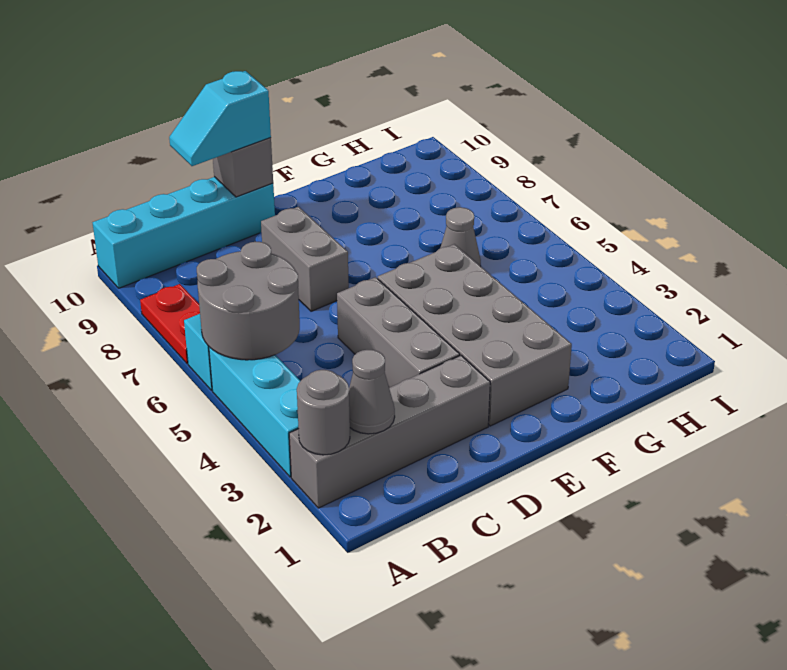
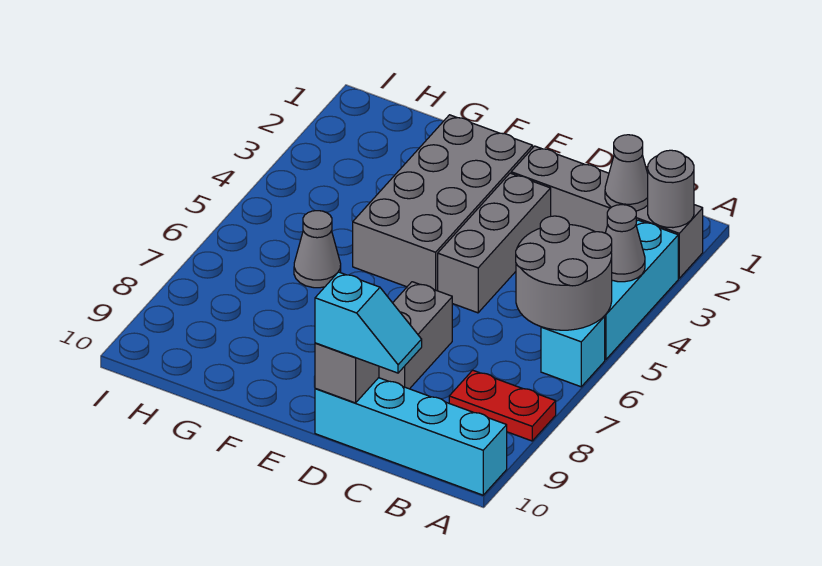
none -> grey cone A4 level 2
red plate A7:A8 level 1 -> red plate A8:B8 level 1

